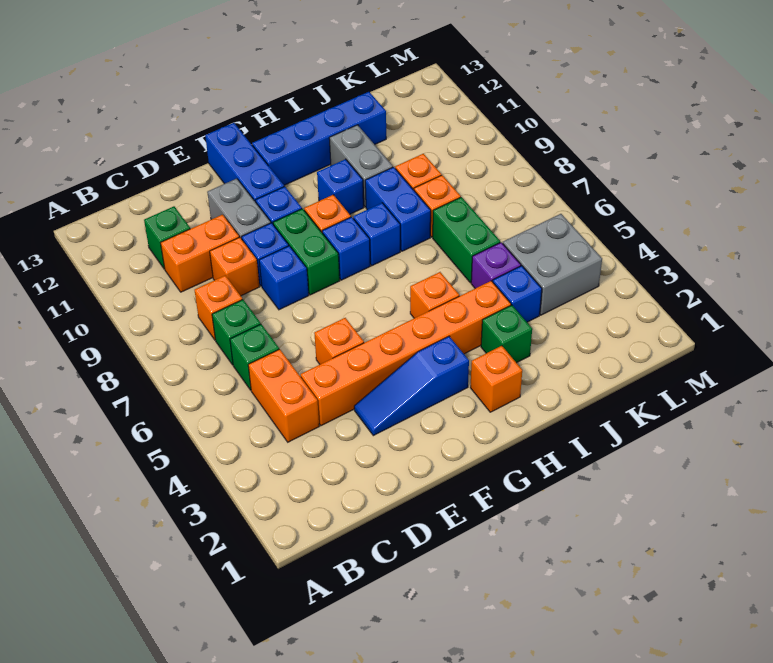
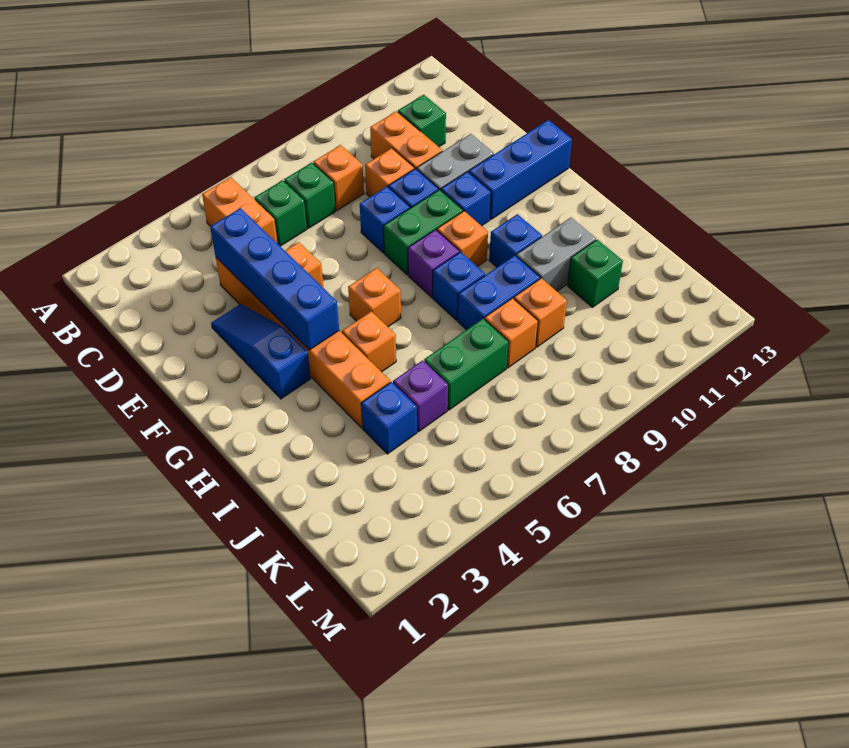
orange brick C4:C5 level 1 -> orange brick B5:C5 level 1
blue brick G8 level 1 -> purple brick G8 level 1
blue brick G12:J12 level 1 -> blue brick D4:G4 level 2
orange brick H2 level 1 -> orange brick G6 level 1
green brick I3 level 1 -> green brick J11 level 1
grey brick K4:L5 level 1 -> none

